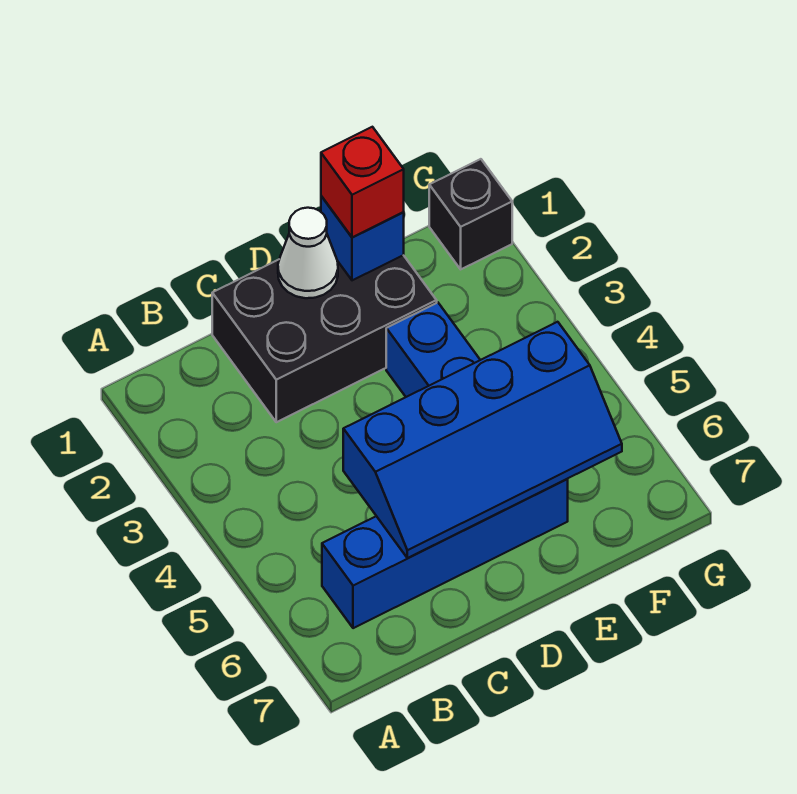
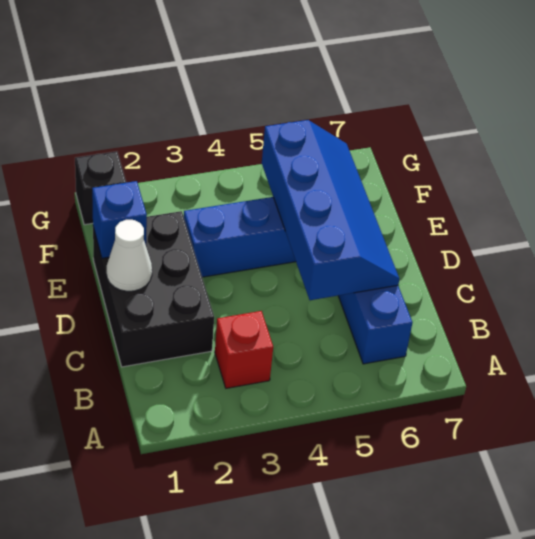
red brick E1 level 3 -> red brick B3 level 1

